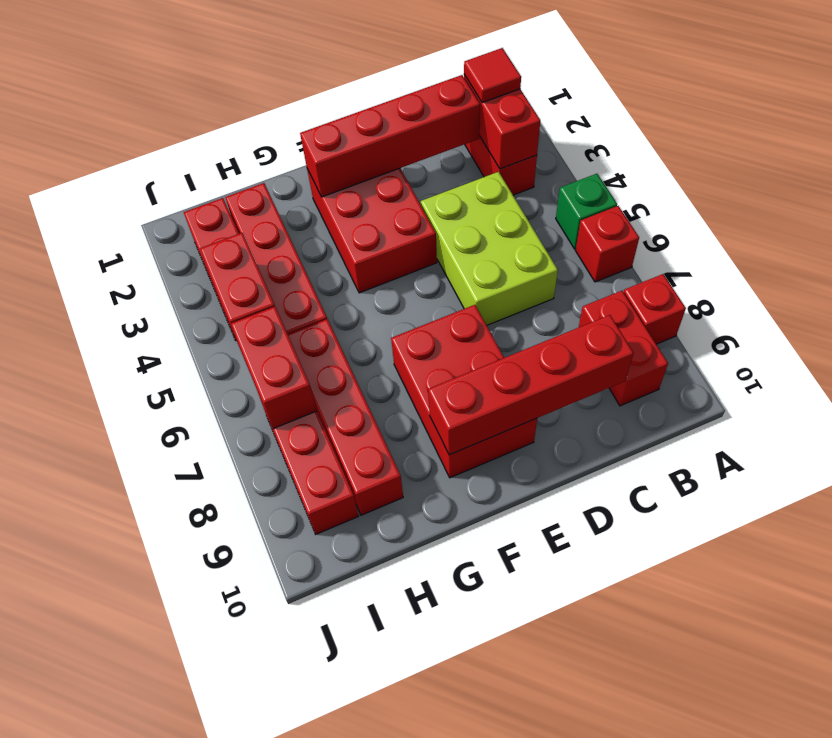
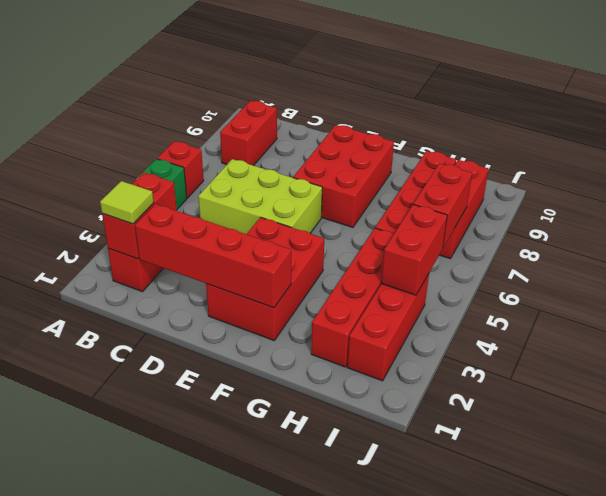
red brick A8 level 1 -> none
red tile B2 level 3 -> lime tile B2 level 3
lime brick C4:D6 level 1 -> lime brick C5:E6 level 1
red brick C9:F9 level 2 -> none

